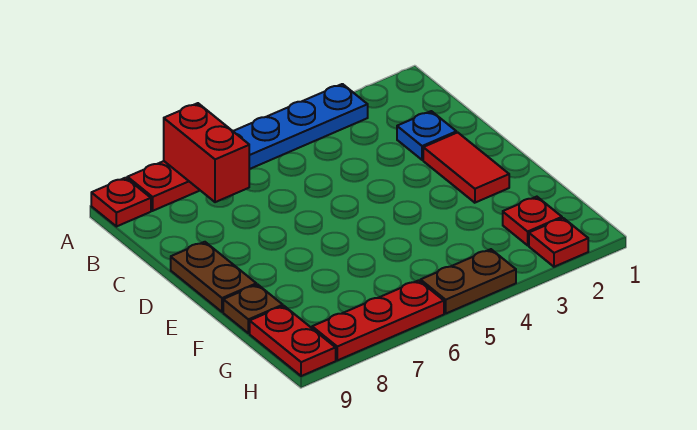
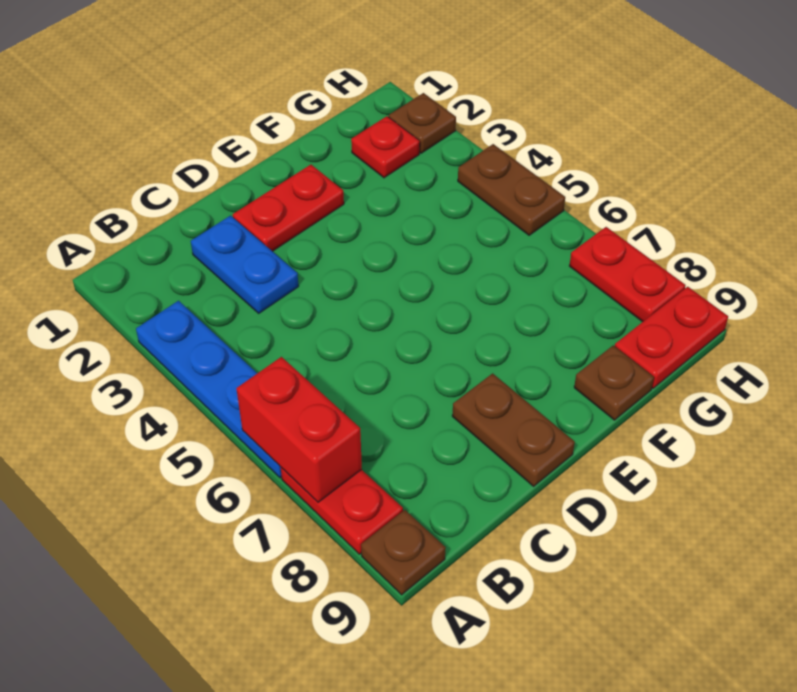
red brick A7:B7 level 2 -> red brick A6:A7 level 2
red plate A9 level 1 -> brown plate A9 level 1
blue plate C2 level 1 -> blue plate C2:C3 level 1
red tile D2:E2 level 1 -> red plate D2:E2 level 1
brown plate D9:E9 level 1 -> brown plate D8:D9 level 1
red plate H2 level 1 -> brown plate H2 level 1
red plate H6:H8 level 1 -> red plate H7:H8 level 1

